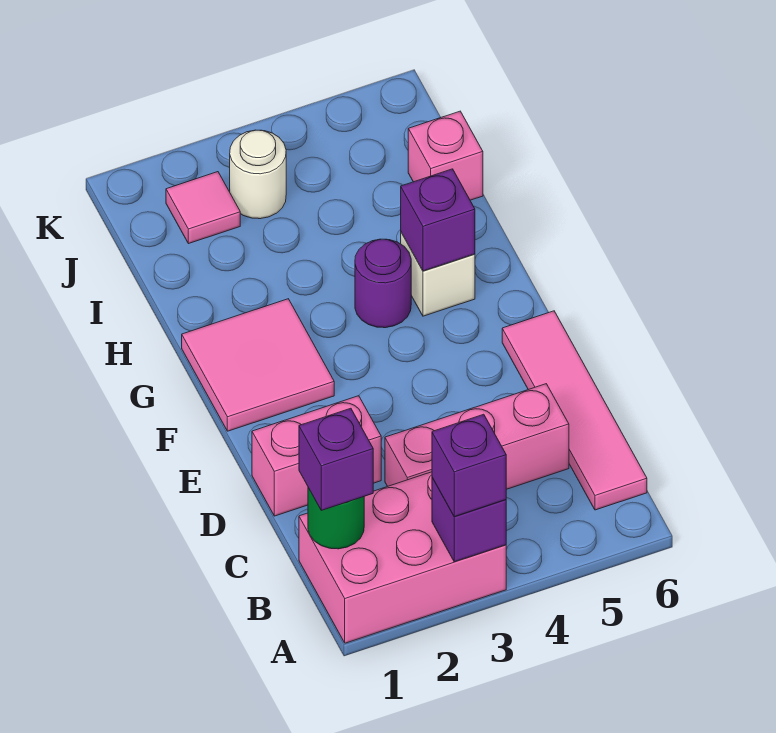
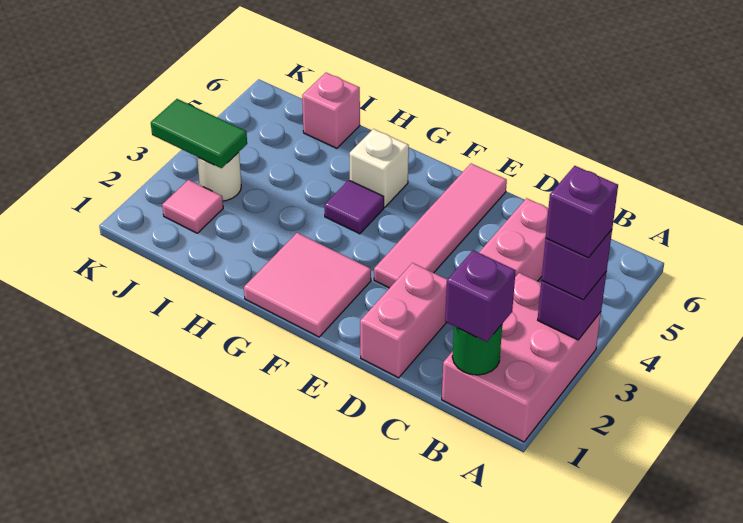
pink tile B6:E6 level 1 -> pink tile E3:E6 level 1
purple round brick G4 level 1 -> purple tile G4 level 1
purple brick G5 level 2 -> purple brick A3 level 4
none -> green tile J3:K3 level 2

